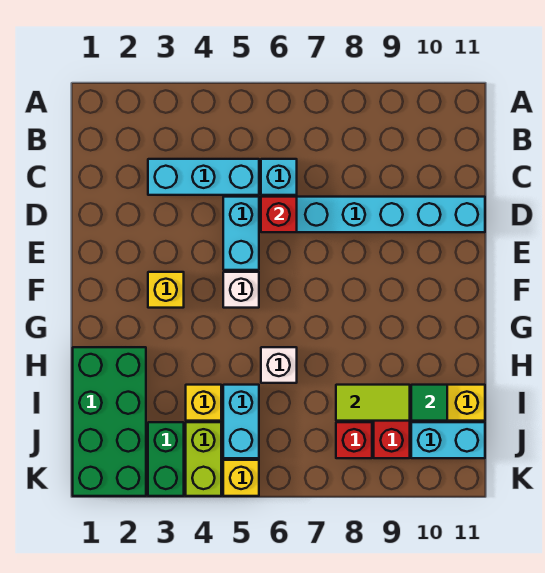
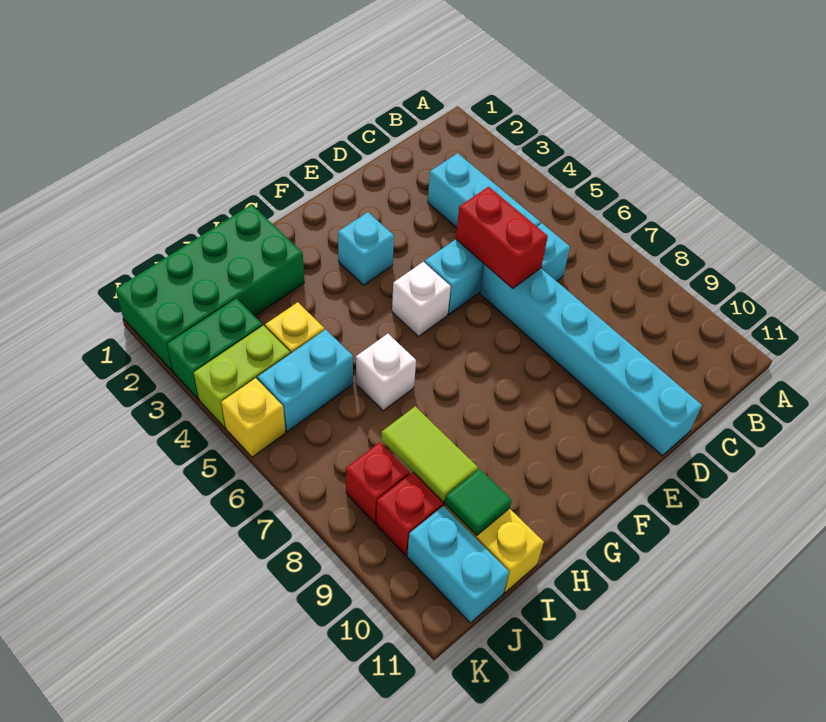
red brick D6 level 2 -> red brick D5:D6 level 2
yellow brick F3 level 1 -> cyan brick F3 level 1

